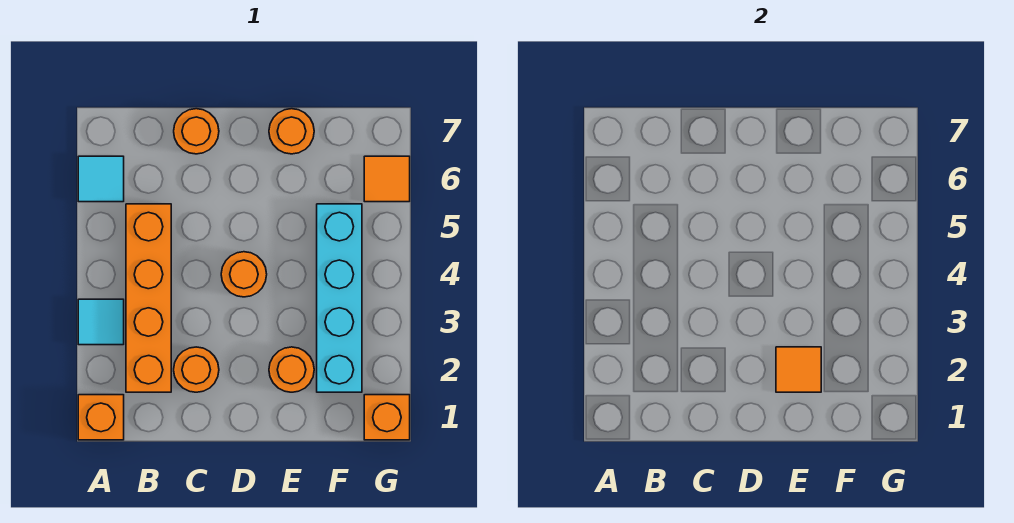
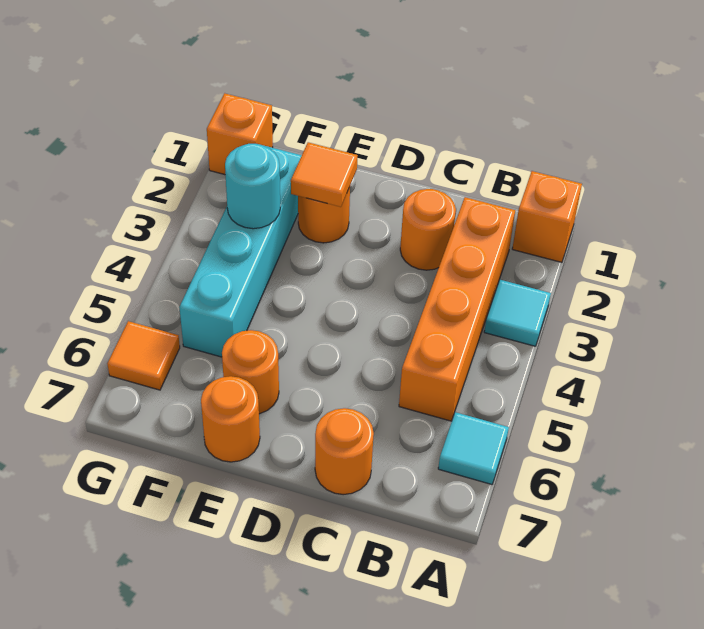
orange round brick D4 level 1 -> orange round brick E6 level 1
none -> cyan round brick F3 level 2

